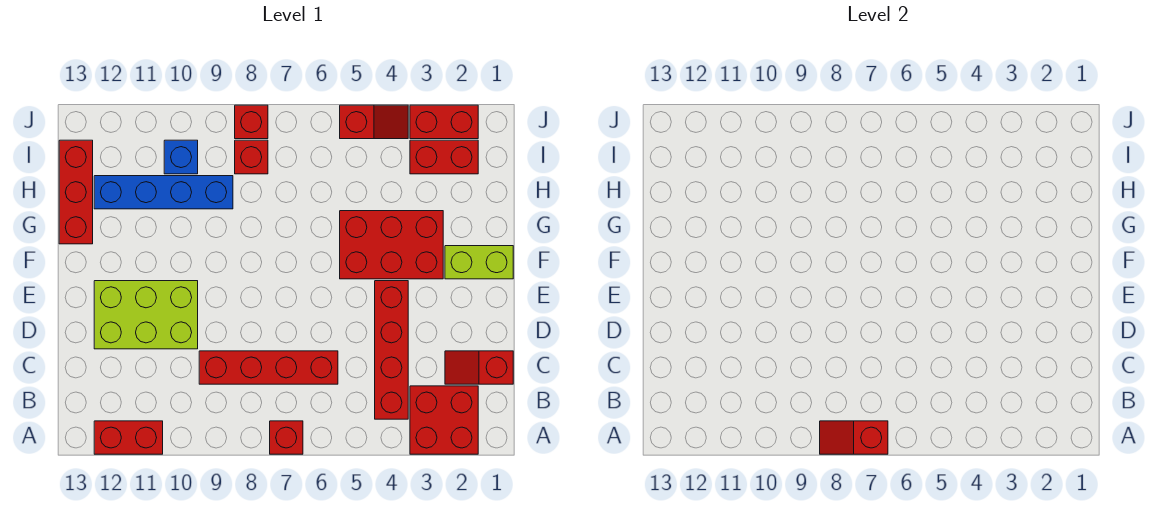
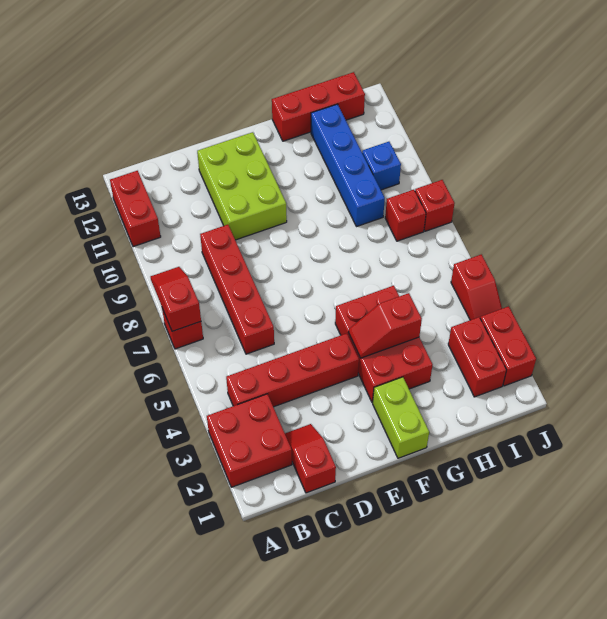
none -> red slope F4:G4 level 2 top G

